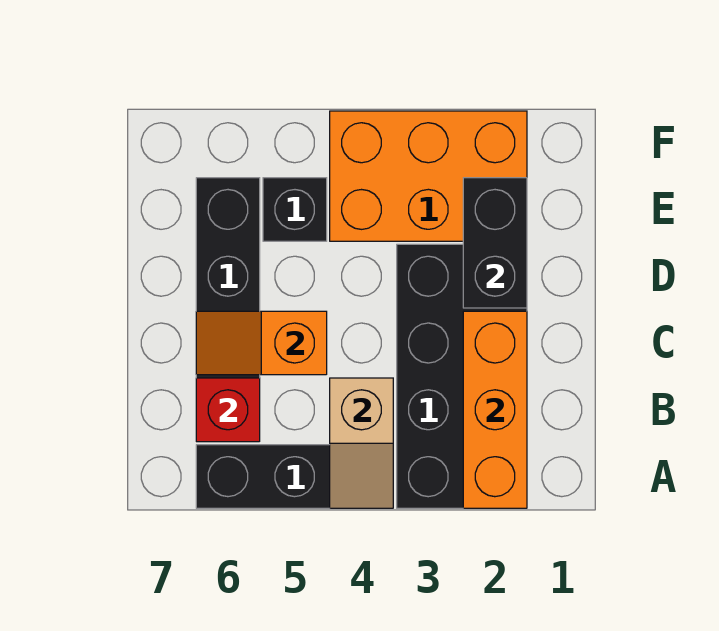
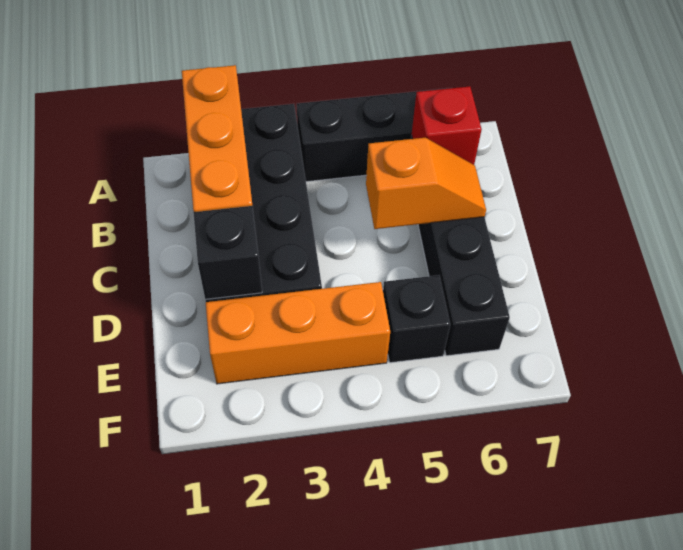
tan slope A4:B4 level 2 top B -> none
black brick D2:E2 level 2 -> black brick D2 level 2
orange brick E2:F4 level 1 -> orange brick E2:E4 level 1

